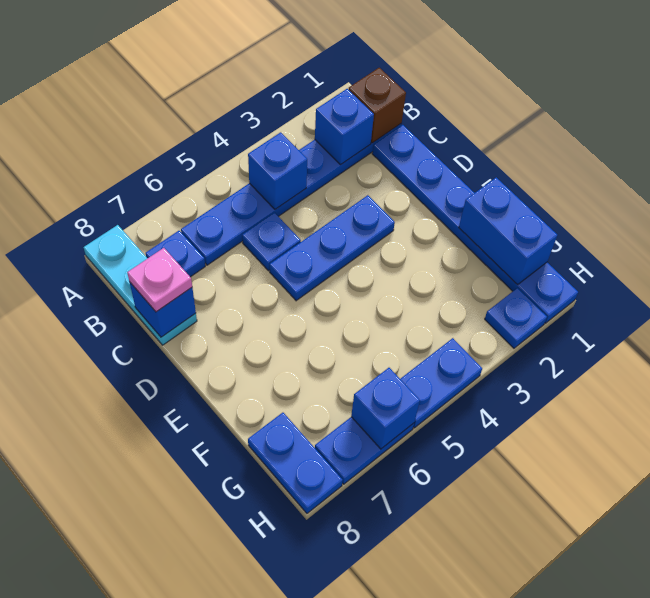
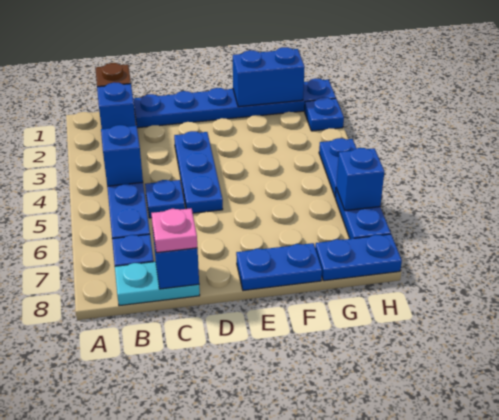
cyan plate A8:C8 level 1 -> cyan plate B8:C8 level 1
none -> blue plate E8:F8 level 1

